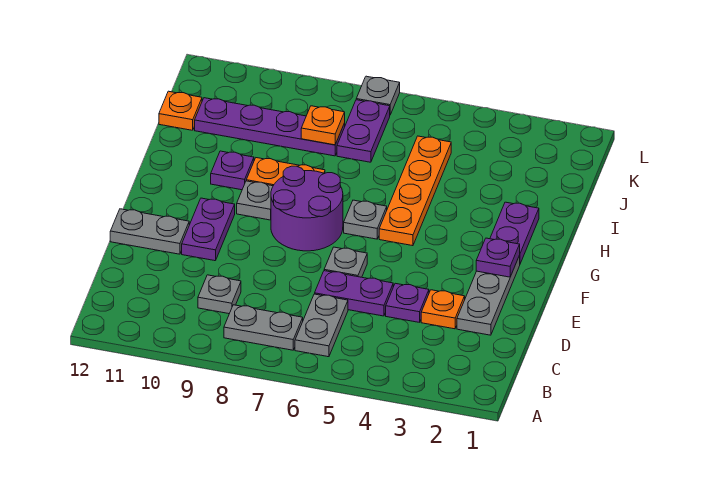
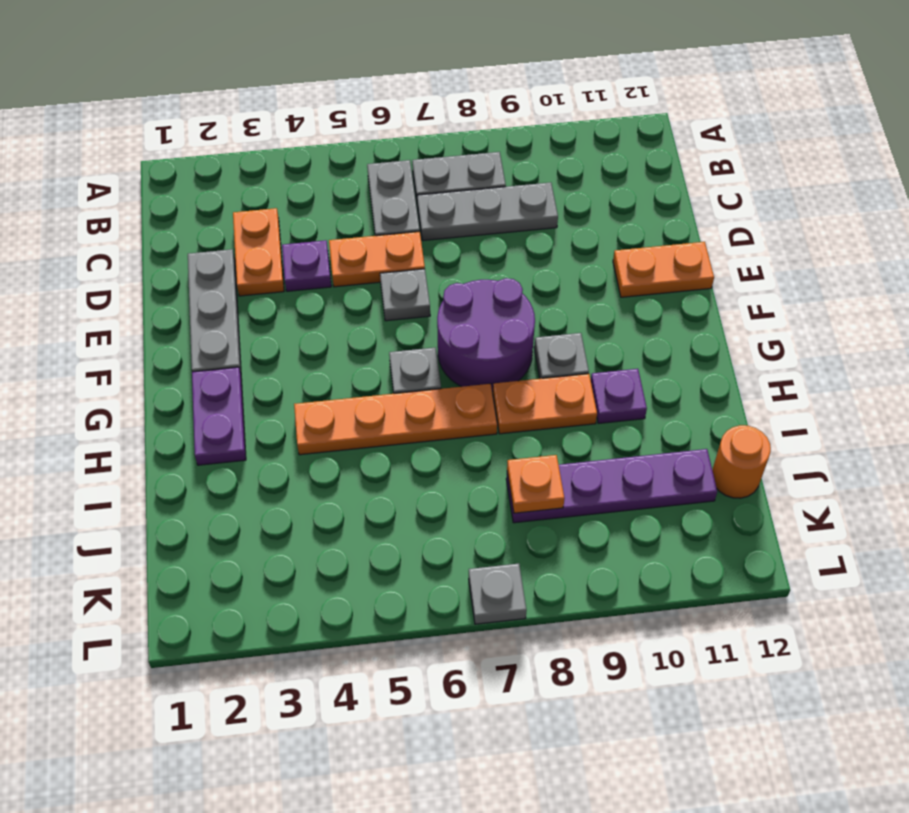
grey plate C9 level 1 -> grey plate C7:C9 level 1
orange plate D3 level 1 -> orange plate C3:D3 level 1
purple plate D5:D6 level 1 -> orange plate D5:D6 level 1
purple plate E10:F10 level 1 -> none
grey plate E11:E12 level 1 -> orange plate E11:E12 level 1
purple plate F2 level 2 -> none
orange plate G5:J5 level 1 -> orange plate H4:H7 level 1
purple plate J7:K7 level 1 -> none
orange plate J12 level 1 -> orange round brick J12 level 1

